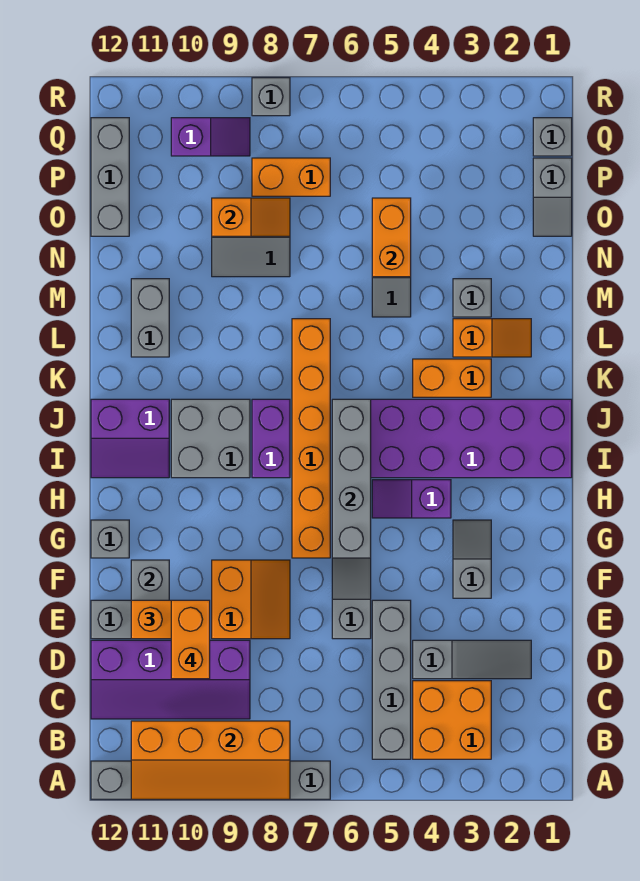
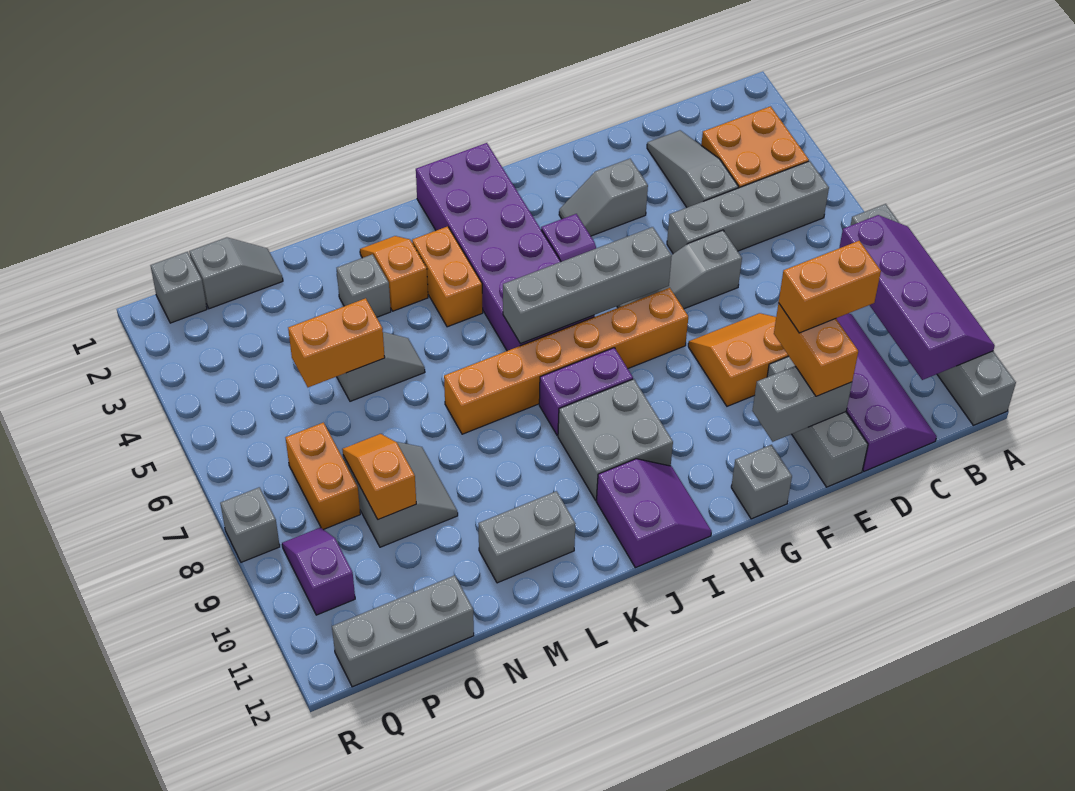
orange slope A8:B11 level 2 top B -> purple slope A8:B11 level 2 top B

